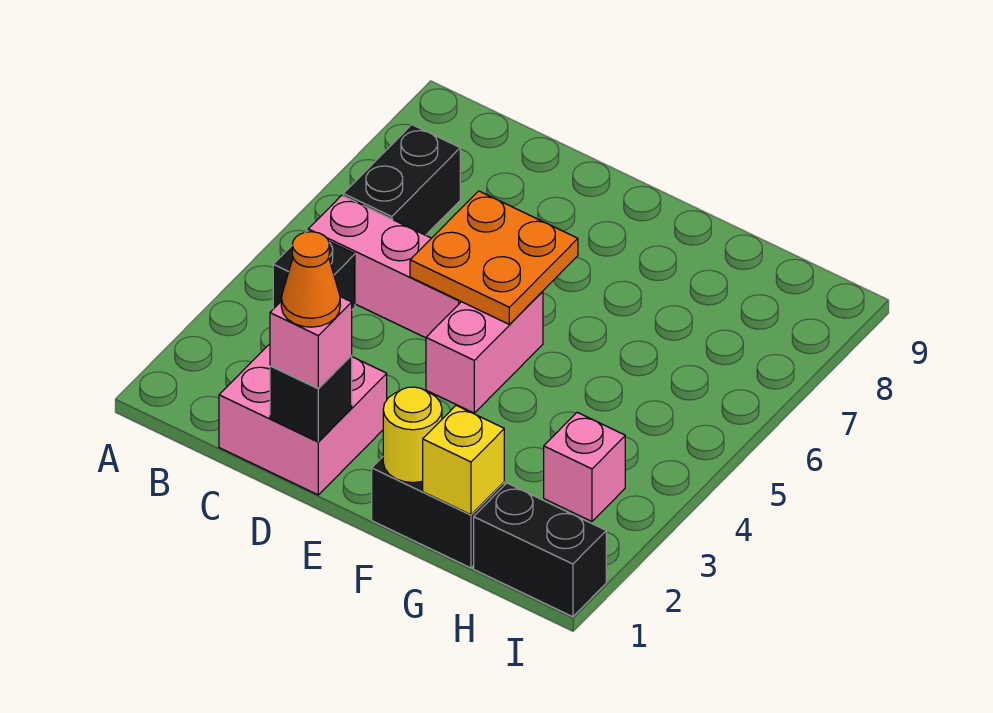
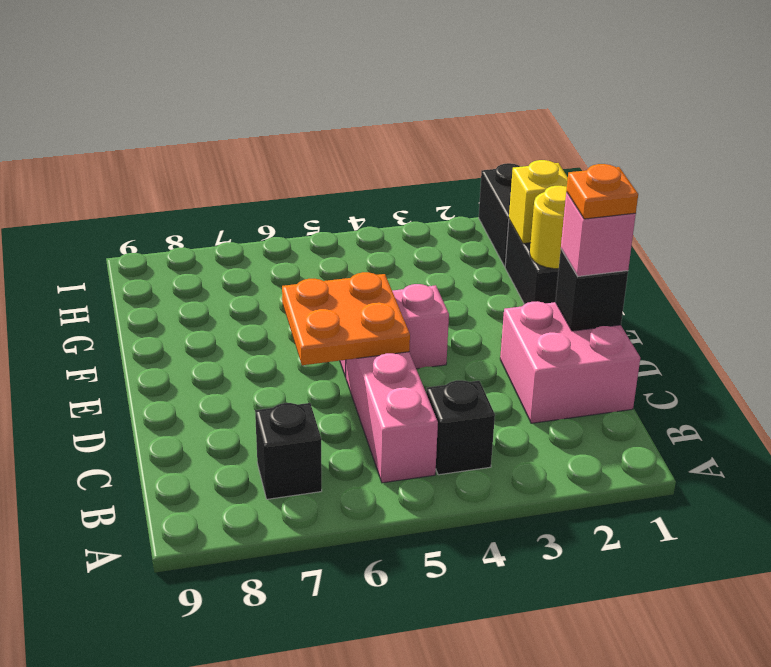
black brick B6:B7 level 1 -> black brick B7 level 1
orange cone D1 level 4 -> orange plate D1 level 4
pink brick H3 level 1 -> none

